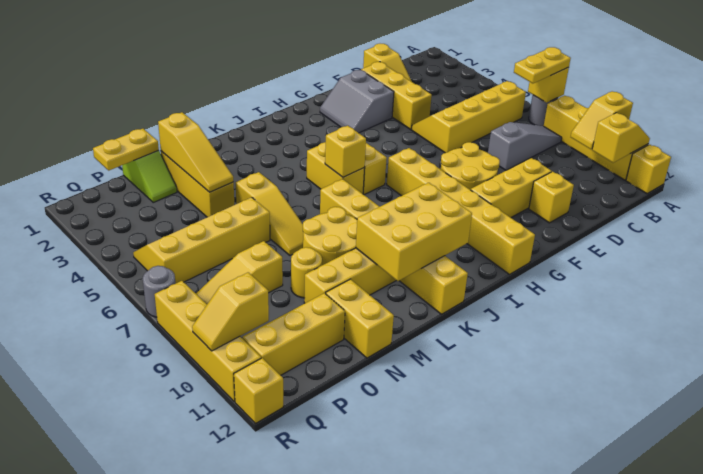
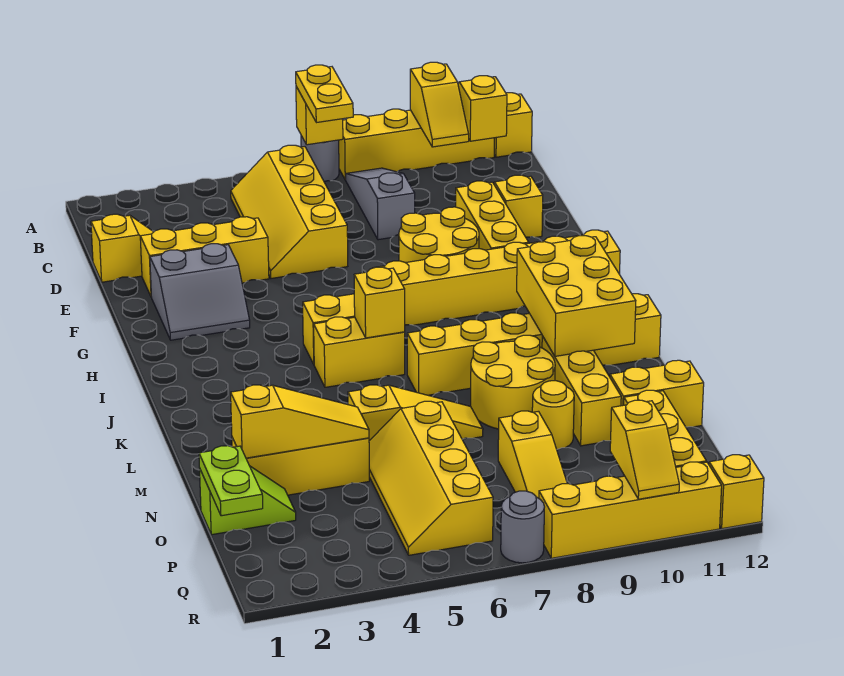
yellow plate O1:P1 level 2 -> lime plate O1:P1 level 2

